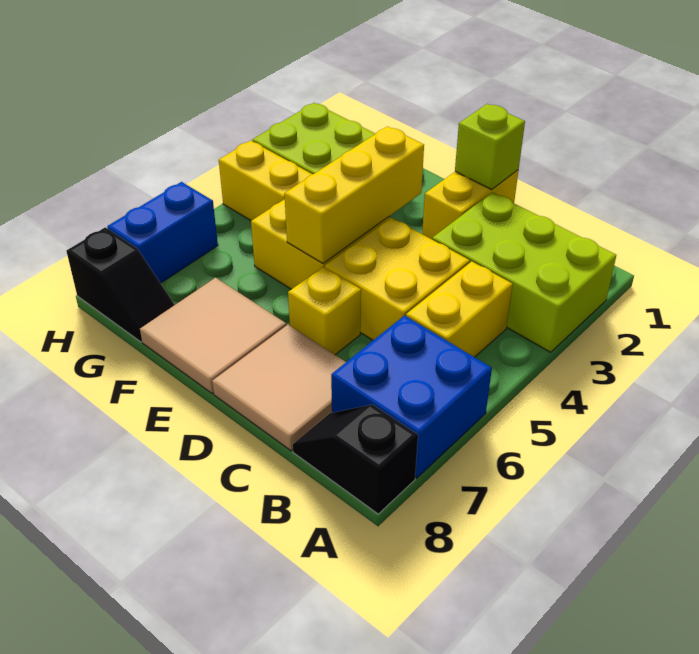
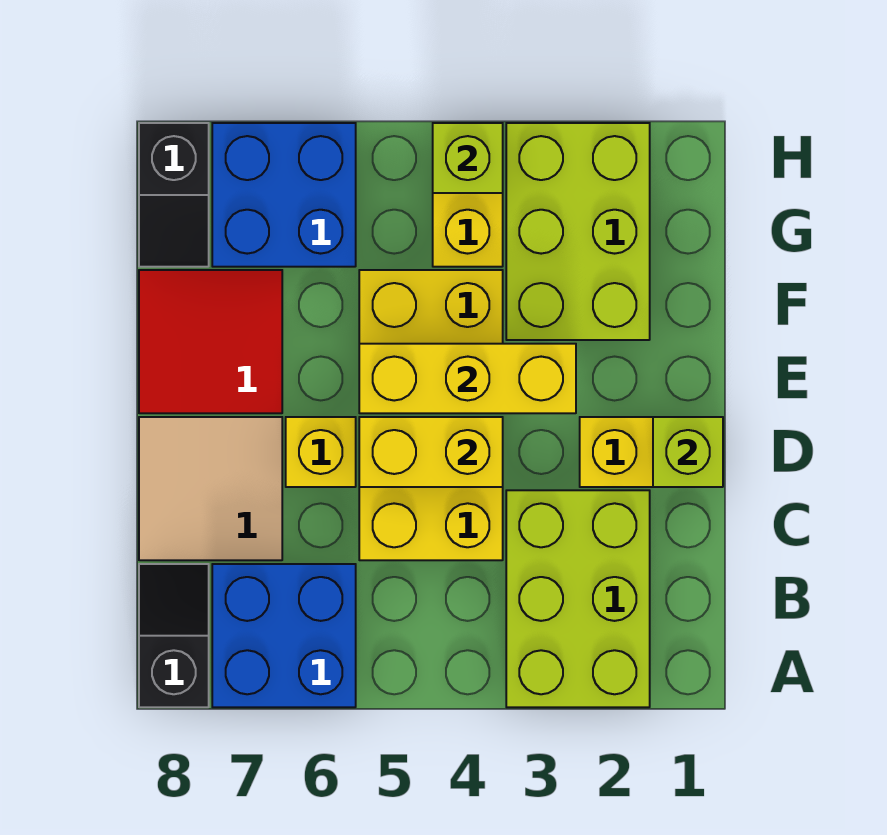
yellow brick B4:B5 level 1 -> yellow brick D4:D5 level 2
tan tile E7:F8 level 1 -> red tile E7:F8 level 1
none -> lime brick H4 level 2
blue brick H6:H7 level 1 -> blue brick G6:H7 level 1

